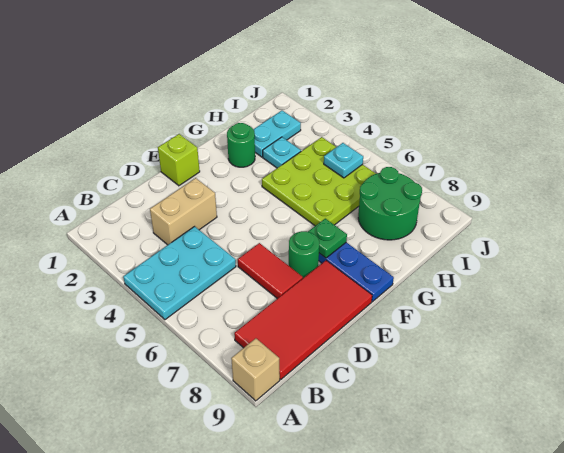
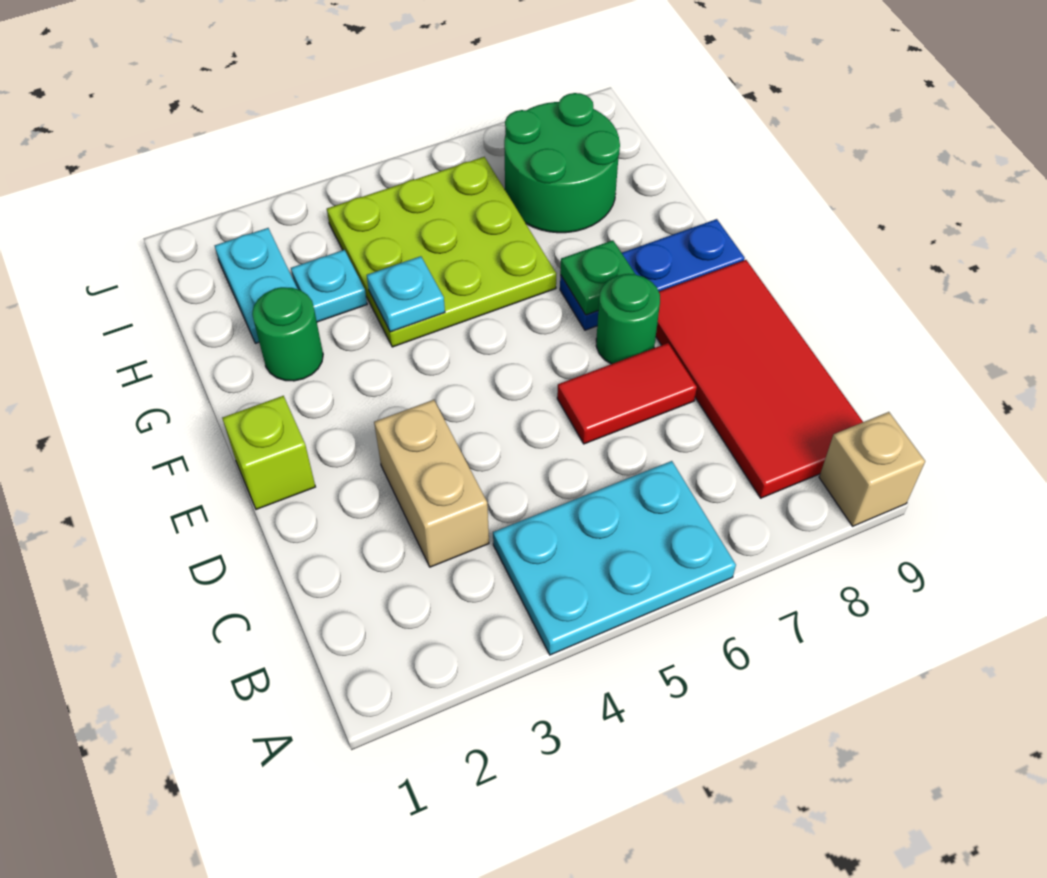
cyan plate A4:C5 level 1 -> cyan plate A4:B6 level 1
cyan plate I5 level 2 -> cyan plate G4 level 2

